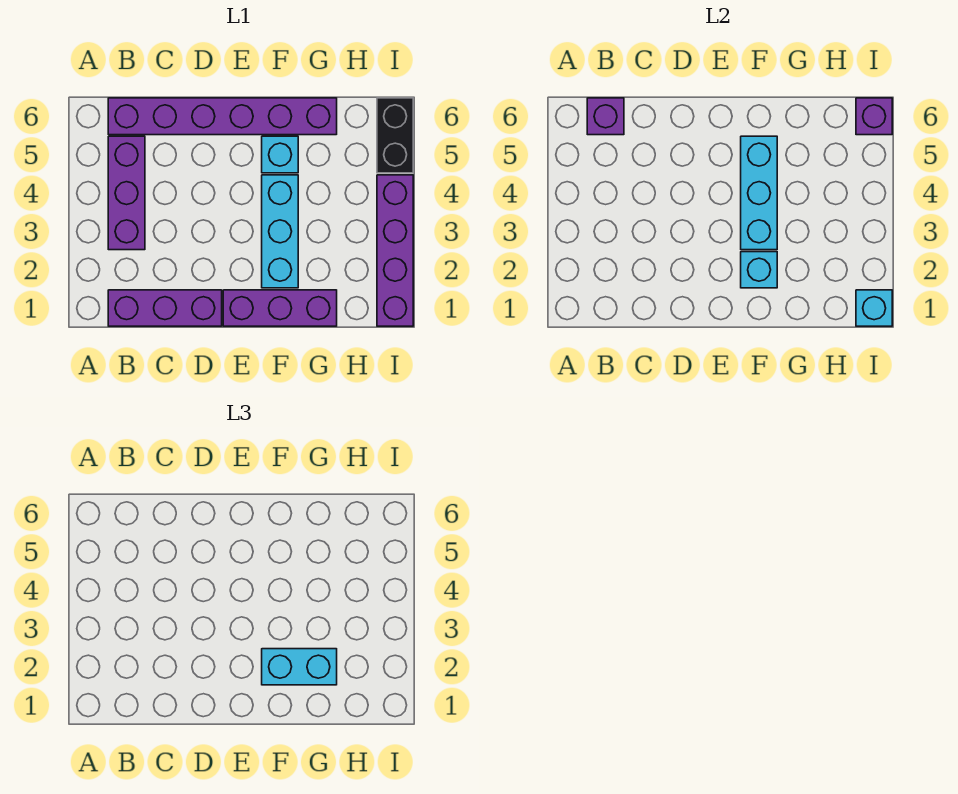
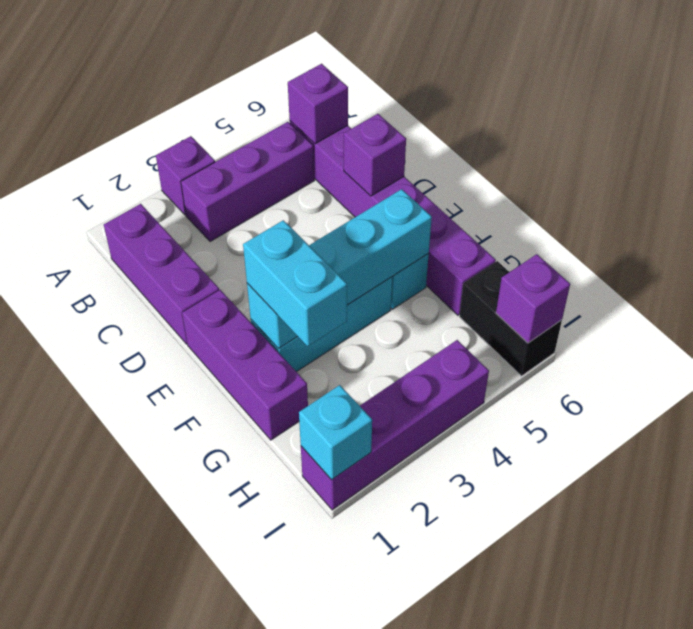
none -> purple brick A3 level 1
none -> purple brick D6 level 2
black brick I5:I6 level 1 -> black brick H6:I6 level 1

